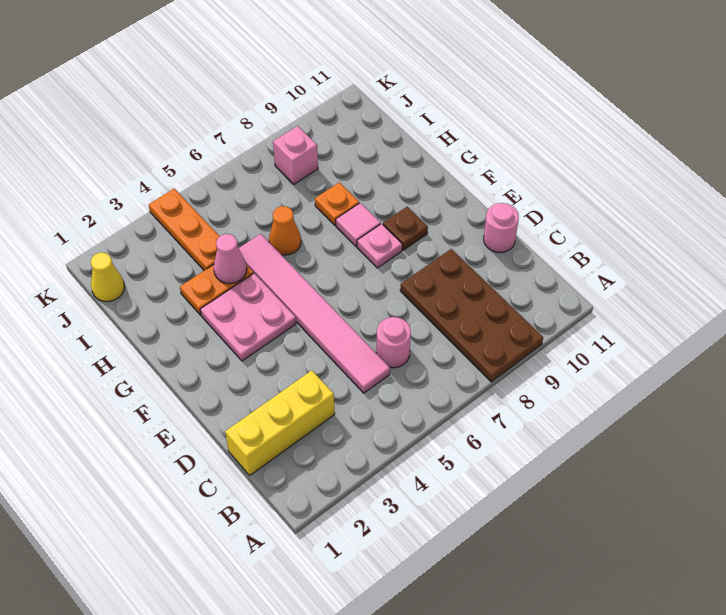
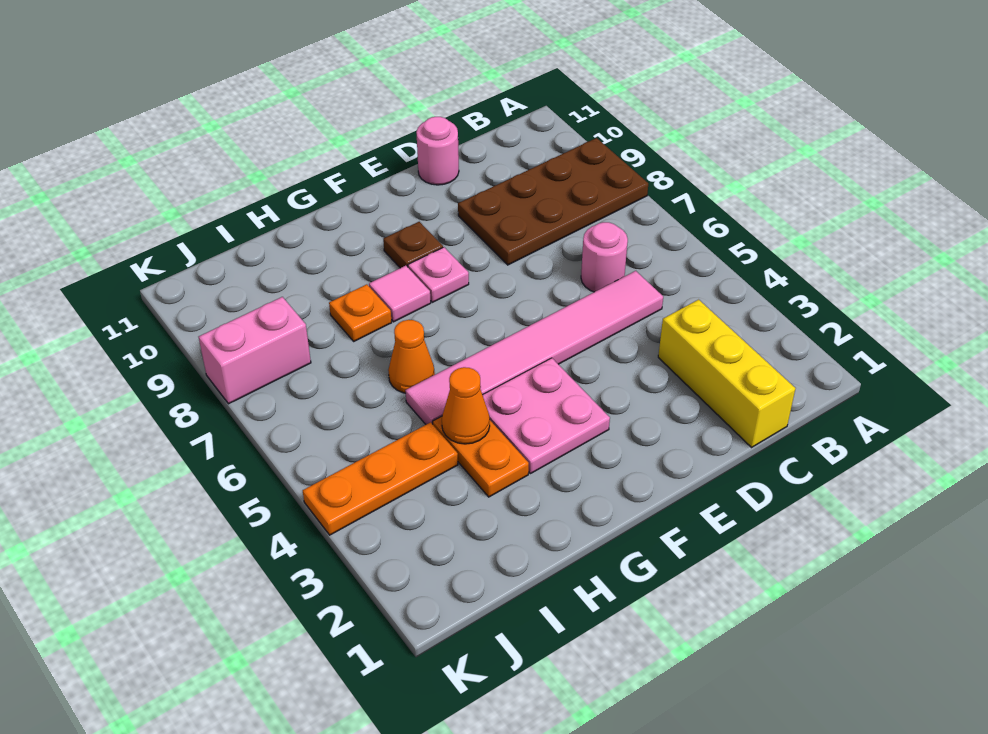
pink cone H4 level 2 -> orange cone H4 level 2
yellow cone J1 level 1 -> none
pink brick J8 level 1 -> pink brick J8:K8 level 1

